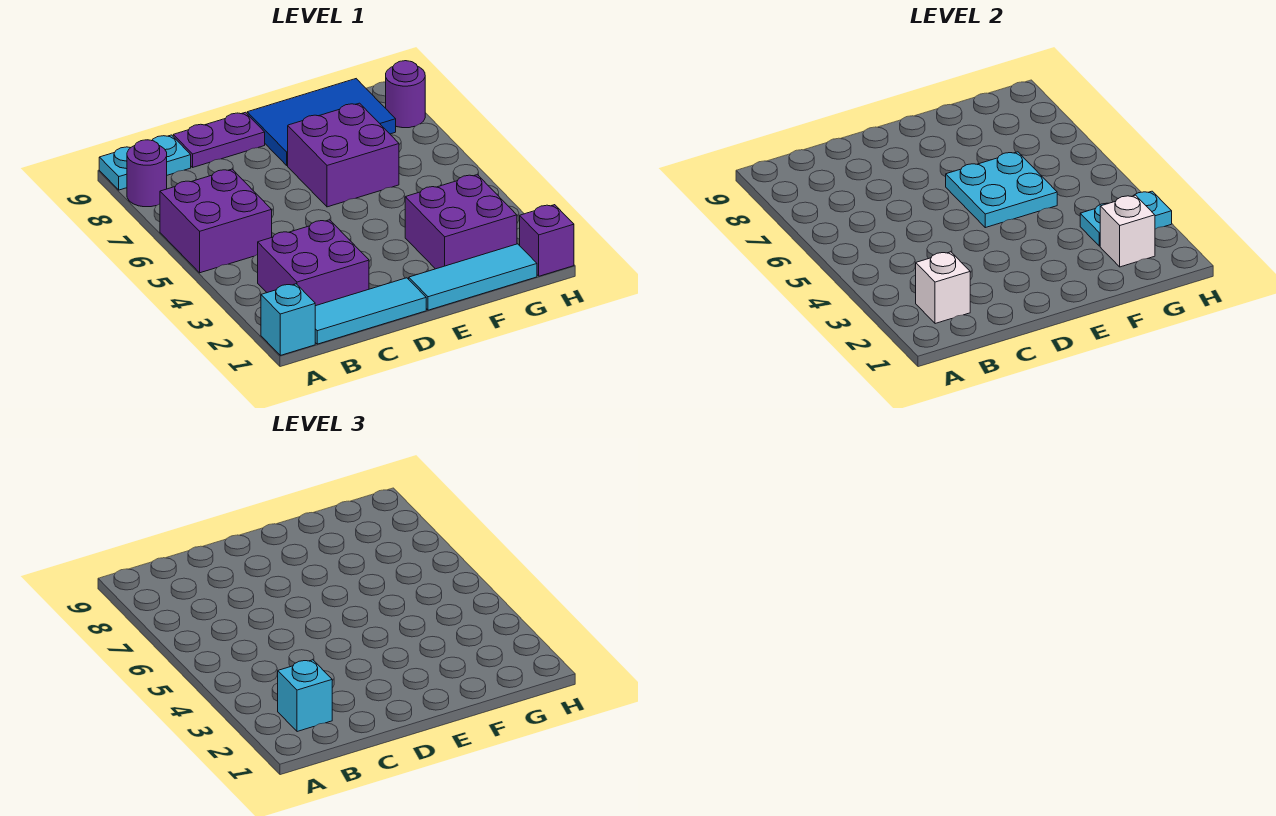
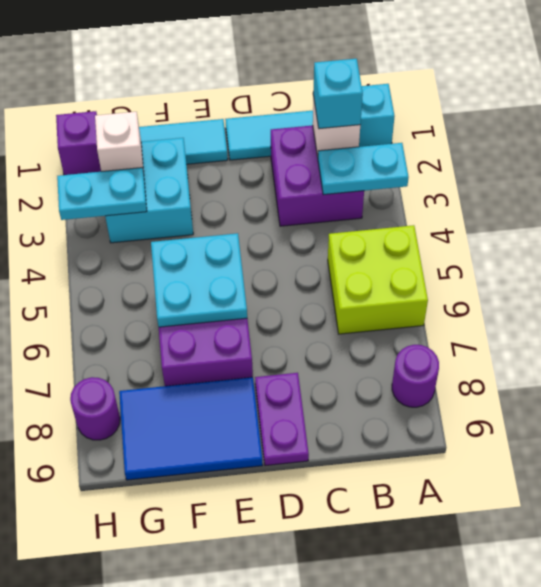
purple brick A5:B6 level 1 -> lime brick A5:B6 level 1
cyan plate A9:B9 level 1 -> cyan plate A3:B3 level 2
purple plate C9:D9 level 1 -> purple plate D8:D9 level 1
purple brick F2:G3 level 1 -> cyan brick F2:G3 level 1

